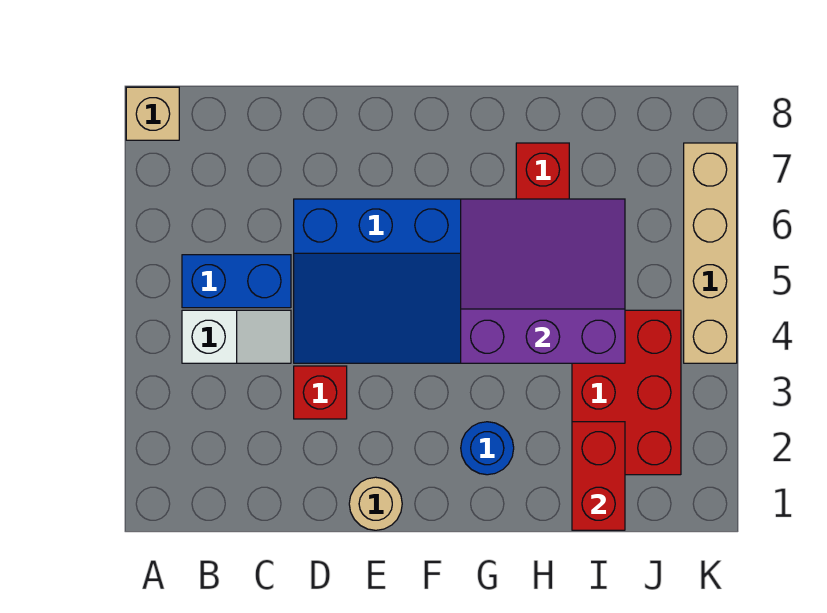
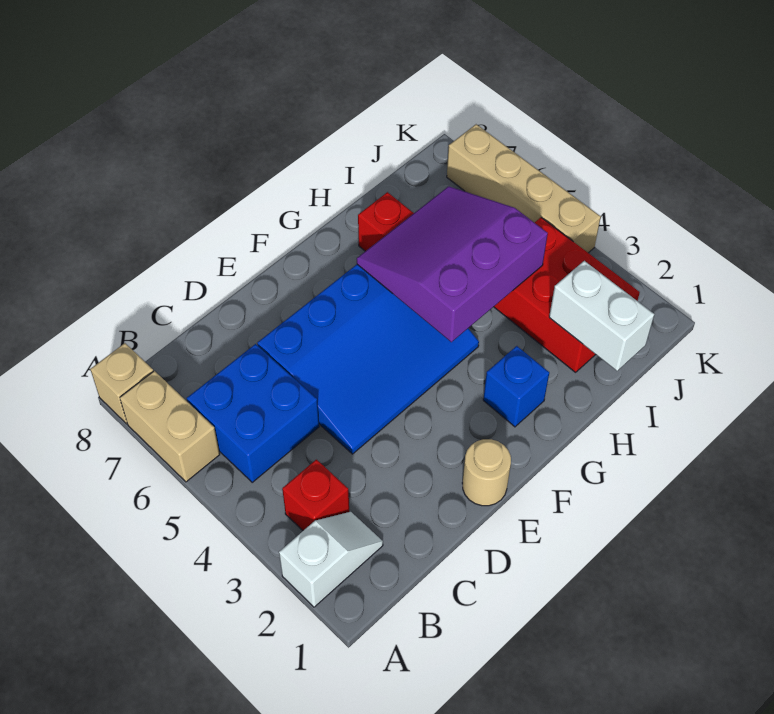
none -> tan brick A6:A7 level 1
white slope B4:C4 level 1 top B -> white slope A2:B2 level 1 top A
blue brick B5:C5 level 1 -> blue brick B5:C6 level 1
red brick D3 level 1 -> red brick B3 level 1
blue round brick G2 level 1 -> blue brick G2 level 1
red brick I1:I2 level 2 -> white brick I1:I2 level 2

